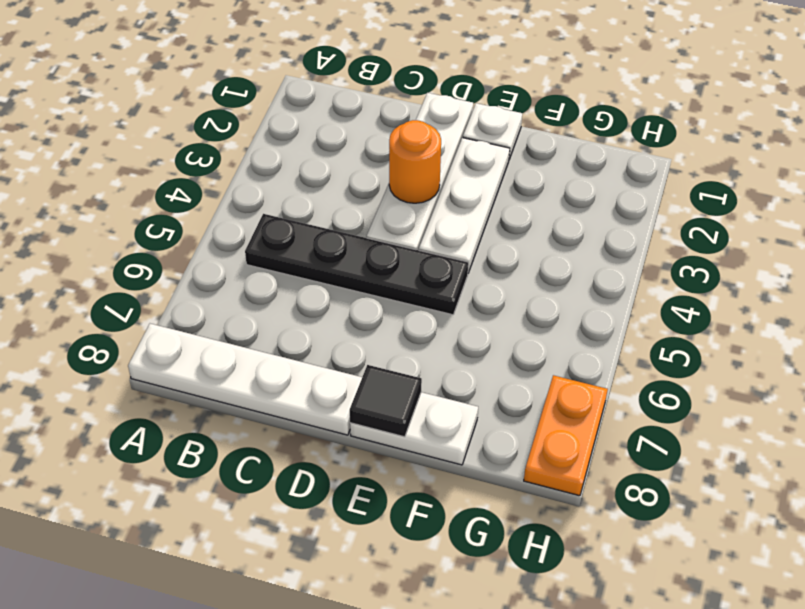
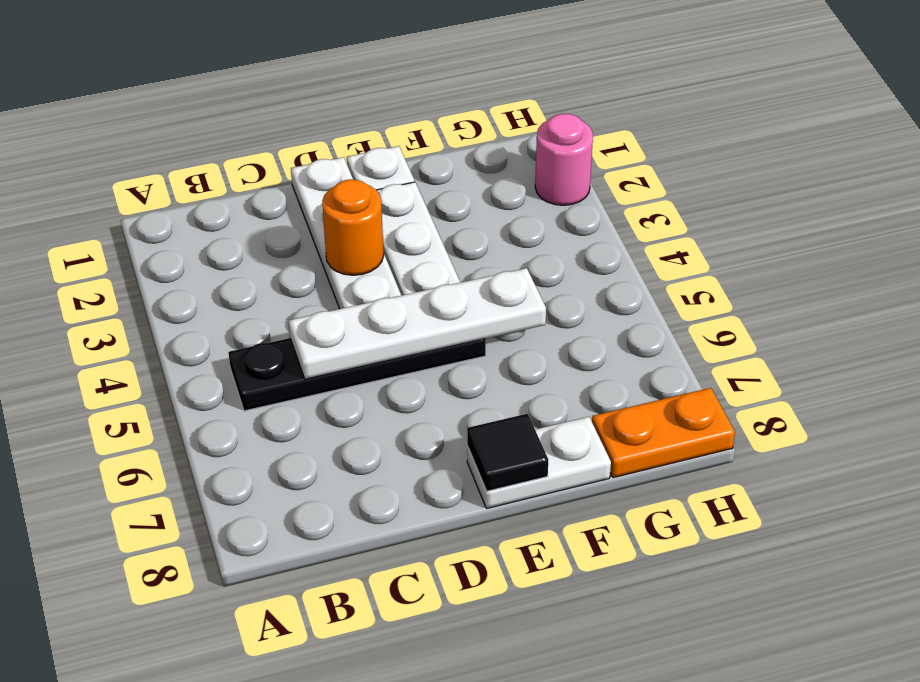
white plate A8:D8 level 1 -> white plate C5:F5 level 2
none -> pink round brick H2 level 1
orange plate H7:H8 level 1 -> orange plate G8:H8 level 1

